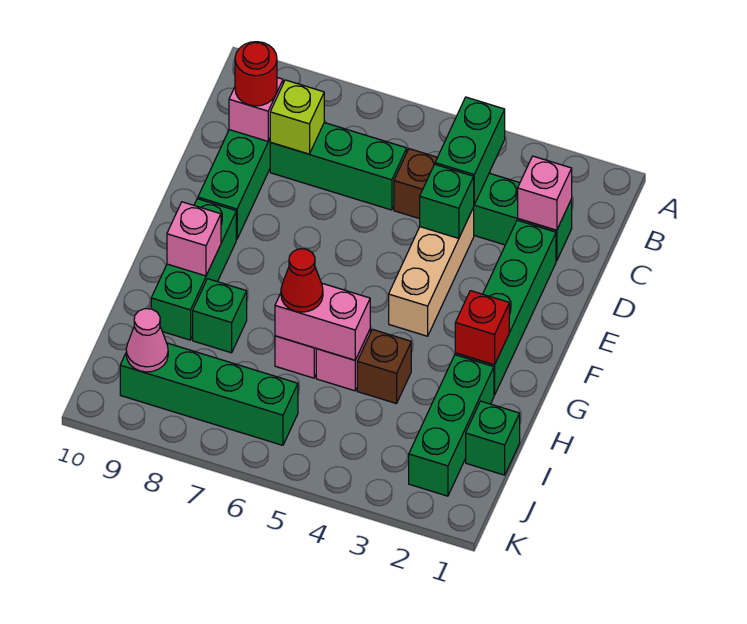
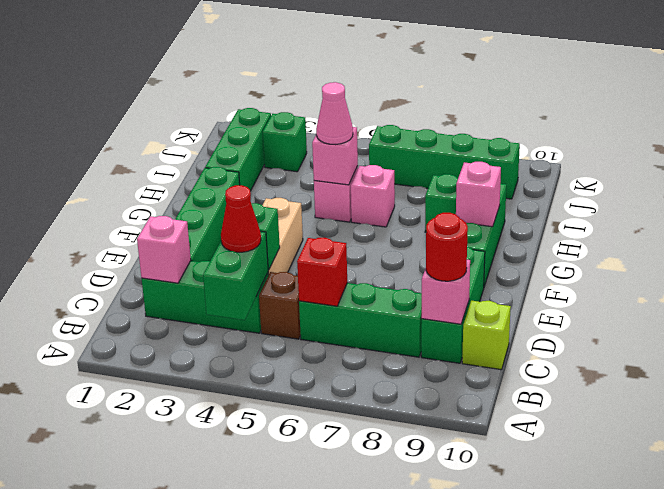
lime brick C8 level 2 -> lime brick C10 level 1
red brick G2 level 2 -> red brick C6 level 2
brown brick H4 level 1 -> none
pink brick H5:H6 level 2 -> pink brick H5 level 2
red cone H6 level 3 -> red cone C4 level 3
green brick I1 level 1 -> green brick J3 level 1
pink cone J9 level 2 -> pink cone H5 level 3

